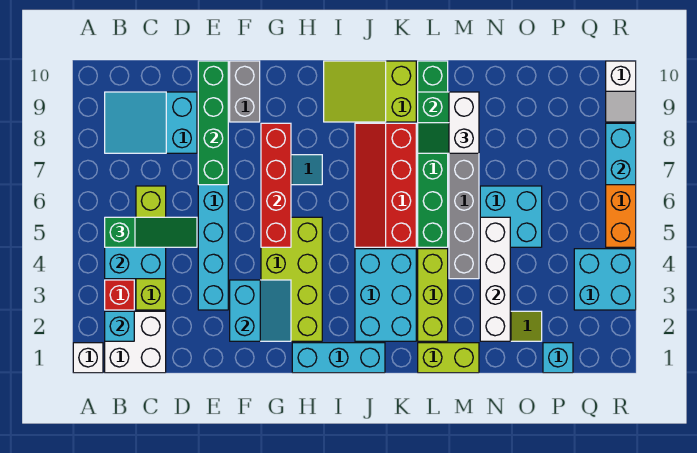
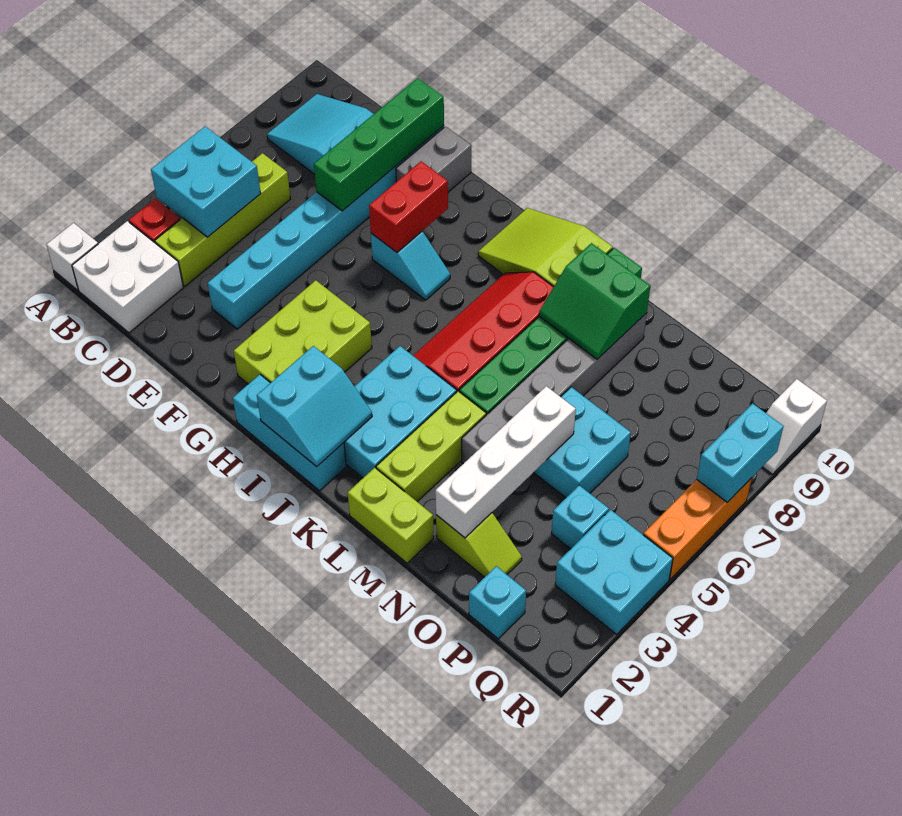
cyan brick B2 level 2 -> cyan brick P4 level 1
green slope B5:D5 level 3 top B -> none
cyan slope F2:G3 level 2 top F -> cyan slope I1:J2 level 2 top I
lime brick G2:H5 level 1 -> lime brick G2:H4 level 1
red brick G5:G8 level 2 -> red brick G7:G8 level 2
white brick M8:M9 level 3 -> none

